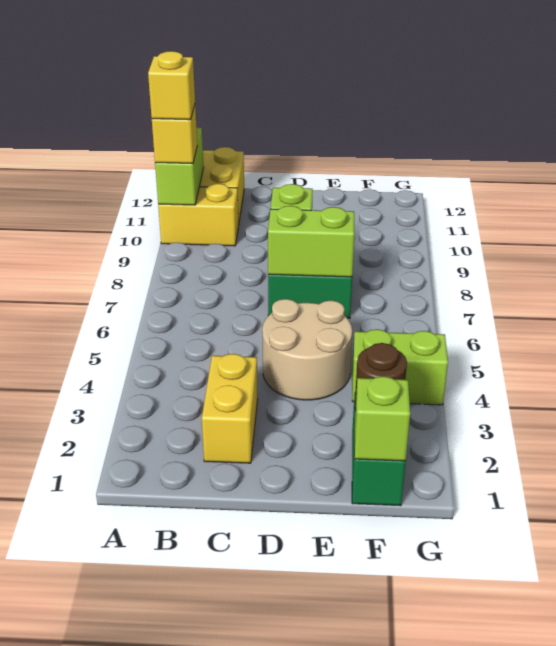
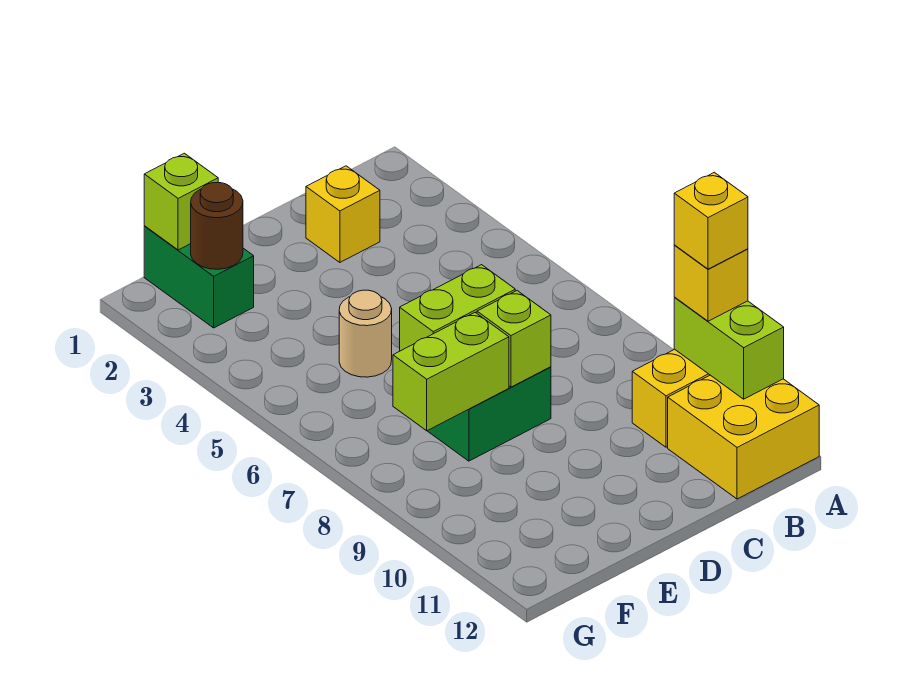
yellow brick C2:C3 level 1 -> yellow brick C2 level 1
tan round brick D4:E5 level 1 -> tan round brick E5 level 1
lime brick F4:G4 level 1 -> lime brick E8:F8 level 2

